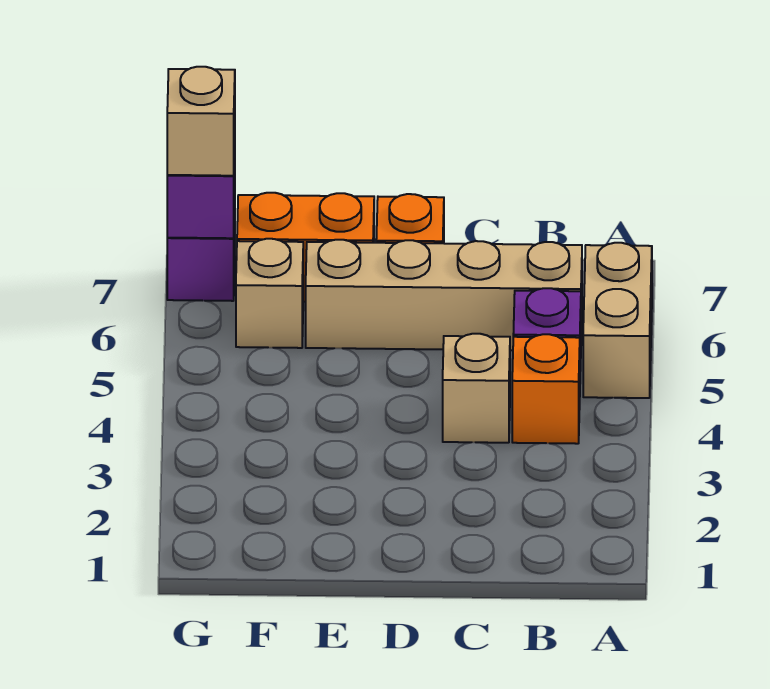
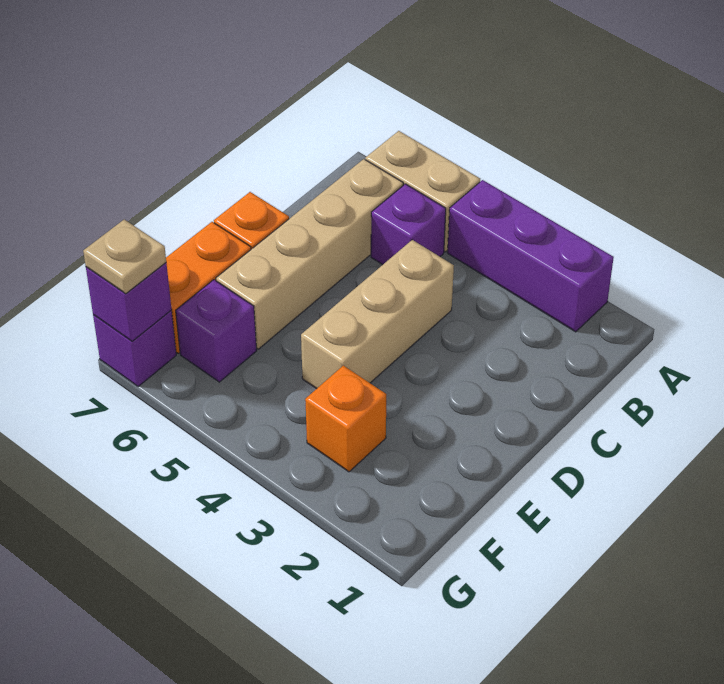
none -> purple brick A2:A4 level 1
orange brick B4 level 1 -> orange brick F3 level 1
tan brick C4 level 1 -> tan brick C4:E4 level 1
tan brick F6 level 1 -> purple brick F6 level 1
tan brick G7 level 3 -> tan plate G7 level 3

